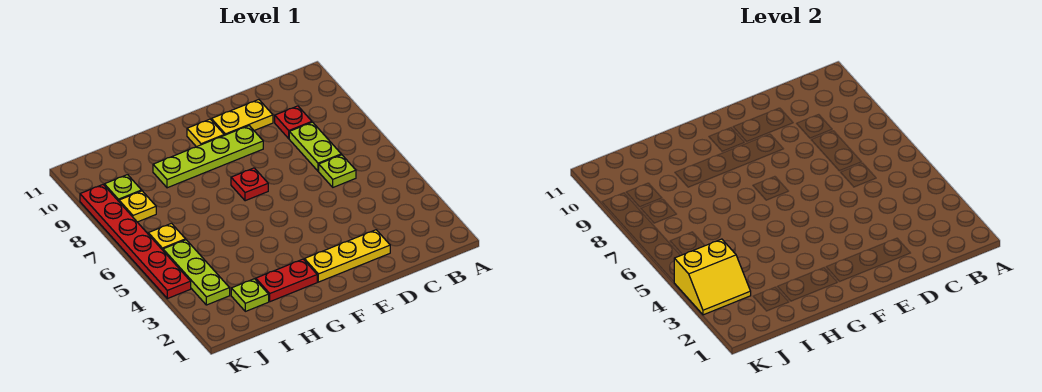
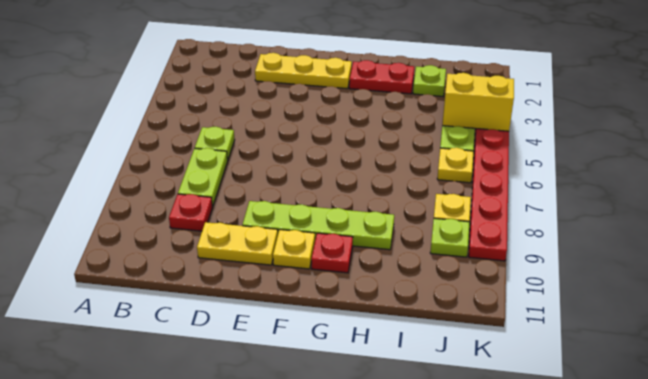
red plate F7 level 1 -> red plate G10 level 1

